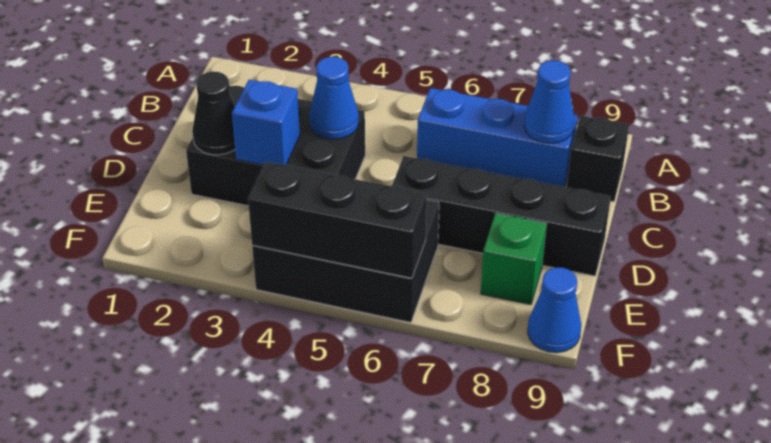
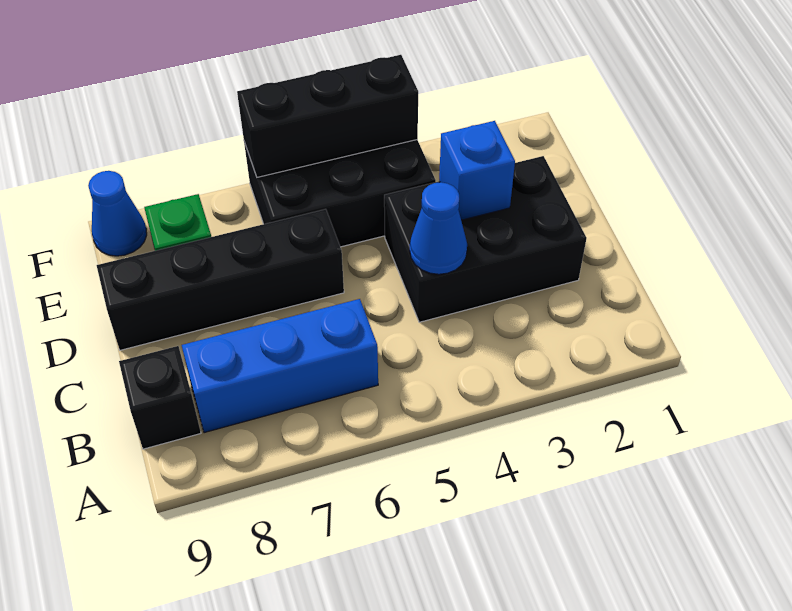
blue cone B8 level 2 -> none
black cone D2 level 2 -> none

